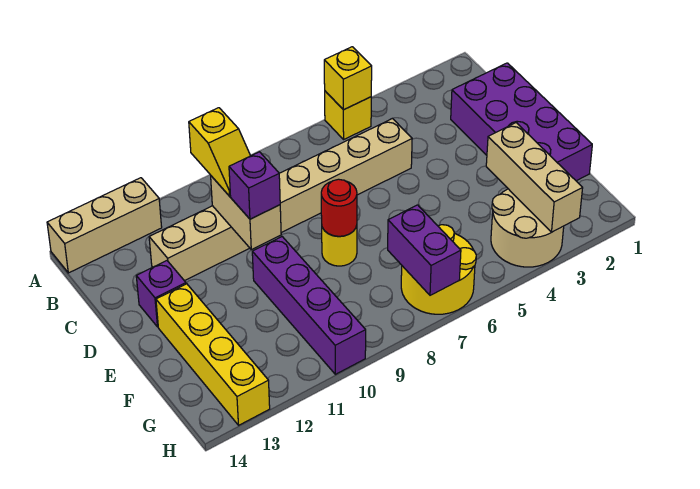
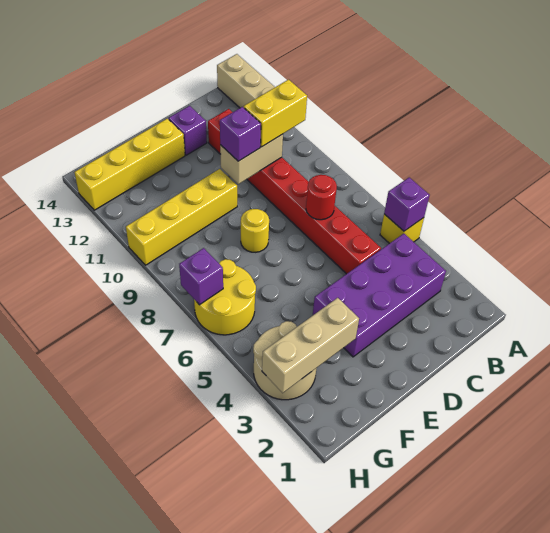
yellow brick A5 level 2 -> purple brick A5 level 2
yellow slope B10:C10 level 3 top B -> yellow brick B10:C10 level 3
purple brick C1:F2 level 1 -> purple brick B3:E4 level 1
tan brick C5:C12 level 1 -> red brick C5:C12 level 1
red round brick E8 level 2 -> red round brick C7 level 2
purple brick E10:H10 level 1 -> yellow brick E10:H10 level 1
purple brick G7:H7 level 2 -> purple brick H7 level 2

